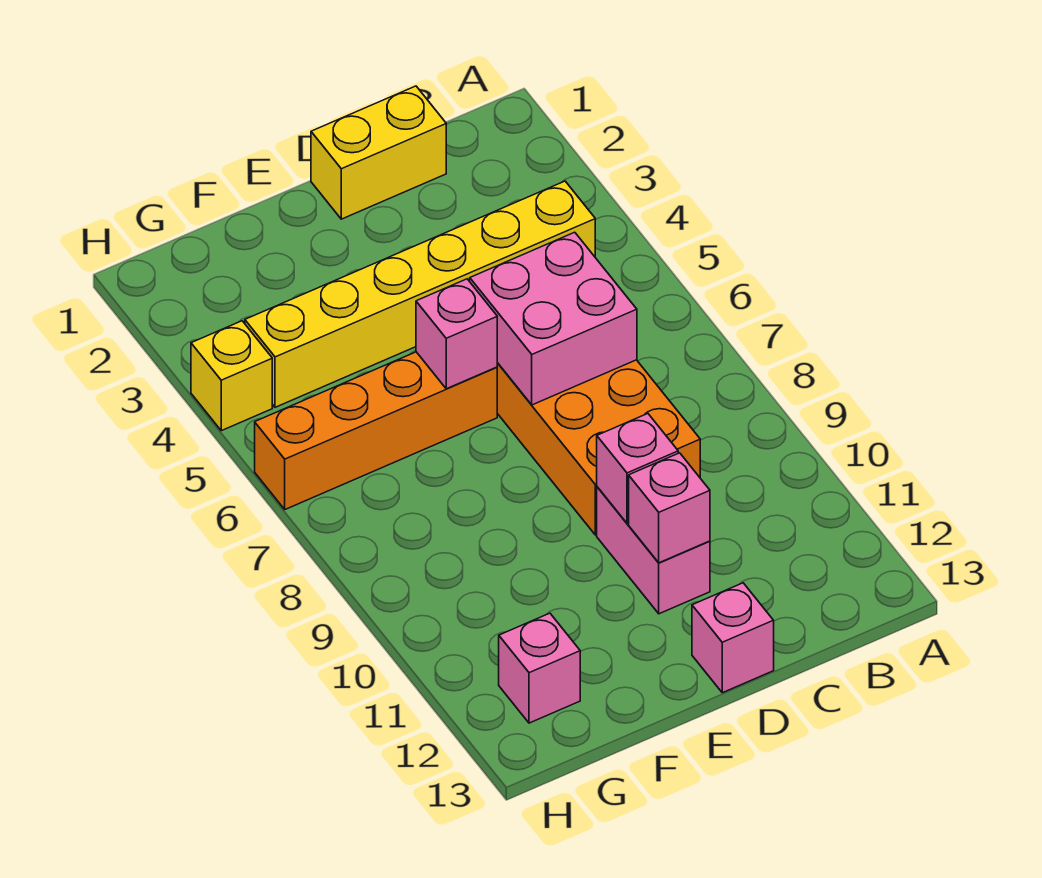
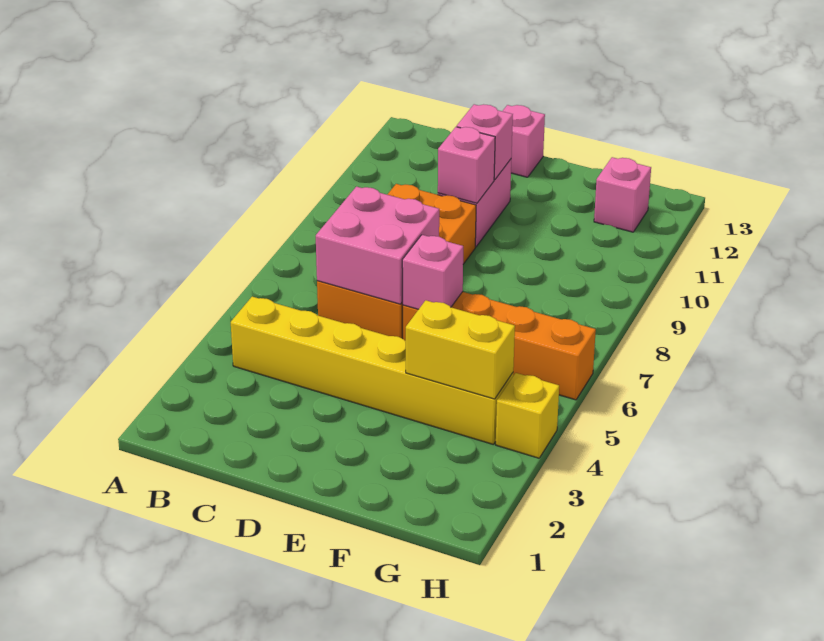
yellow brick C1:D1 level 1 -> yellow brick F4:G4 level 2

